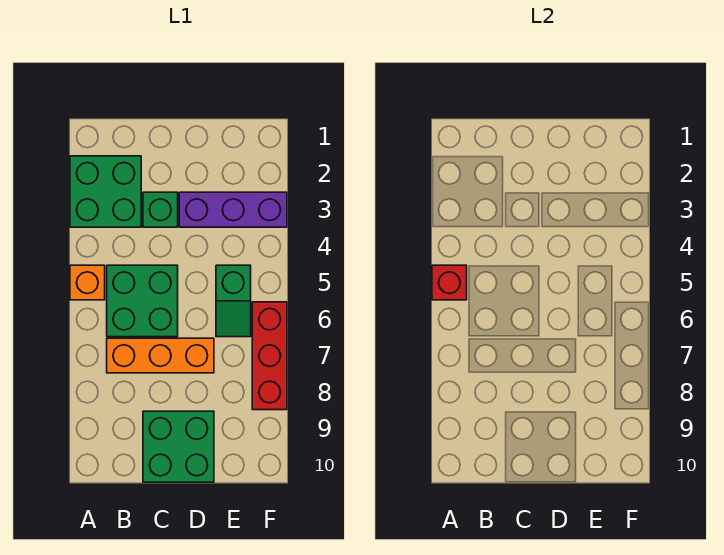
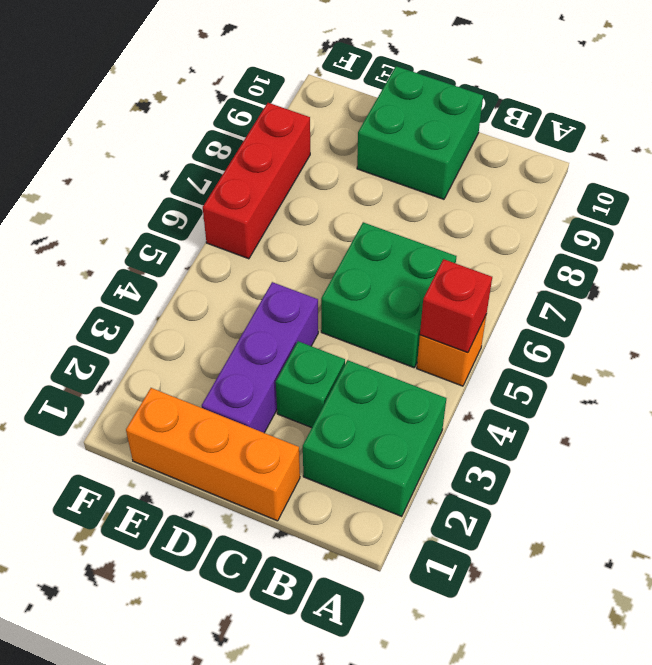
orange brick B7:D7 level 1 -> orange brick C1:E1 level 1
purple brick D3:F3 level 1 -> purple brick D2:D4 level 1
green slope E5:E6 level 1 top 5 -> none

